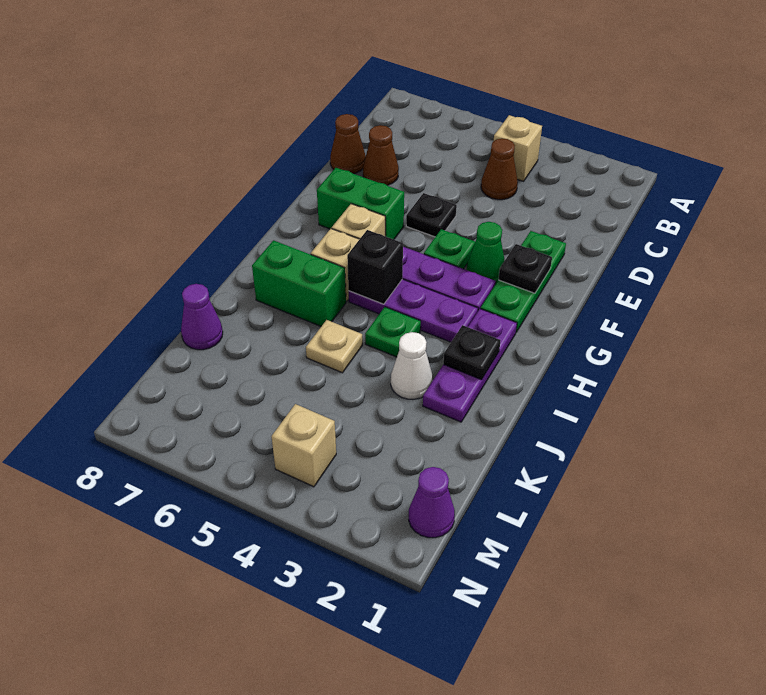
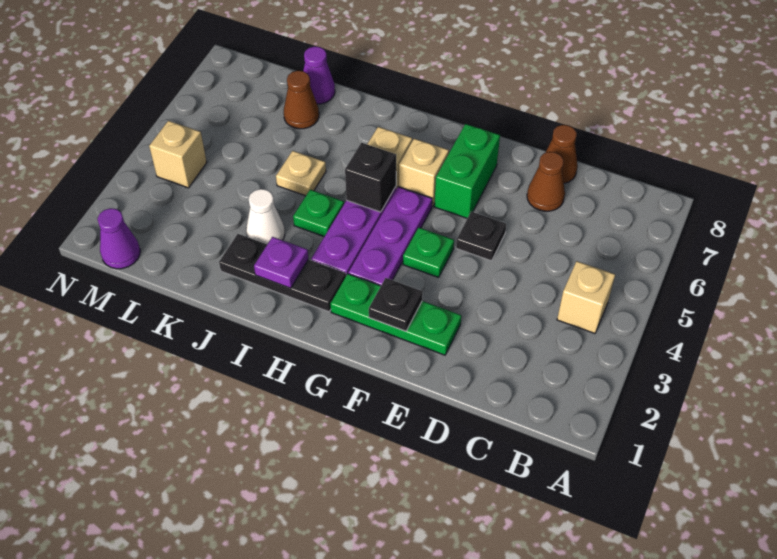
brown cone C4 level 1 -> brown cone K7 level 1
green cone F3 level 1 -> none
purple plate H2:J2 level 1 -> black plate H2:J2 level 1
black plate I2 level 2 -> purple plate I2 level 2
green brick I6:I7 level 1 -> none

